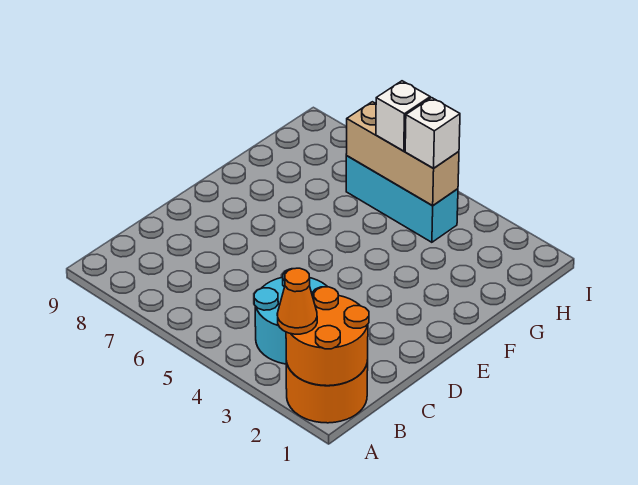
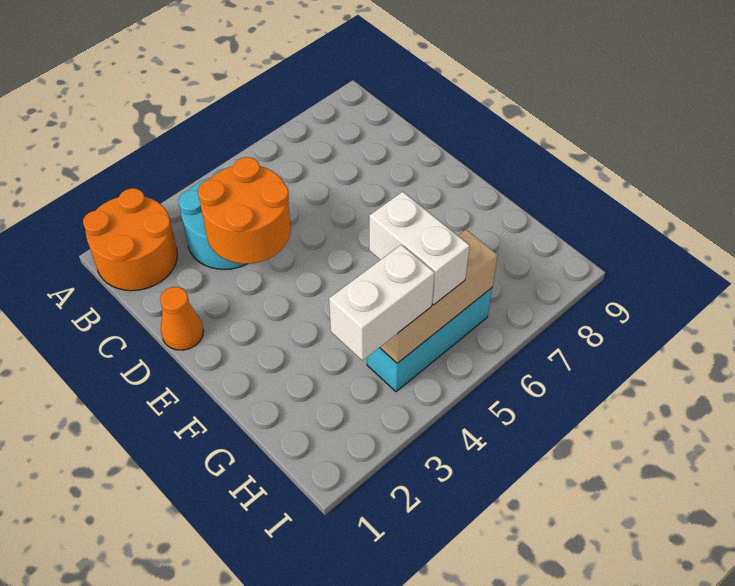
orange round brick A1:B2 level 2 -> orange round brick C3:D4 level 2
orange cone A2 level 3 -> orange cone D1 level 1
white brick H4 level 3 -> white brick H3:H4 level 3
white brick H5 level 3 -> white brick G5:H5 level 3

